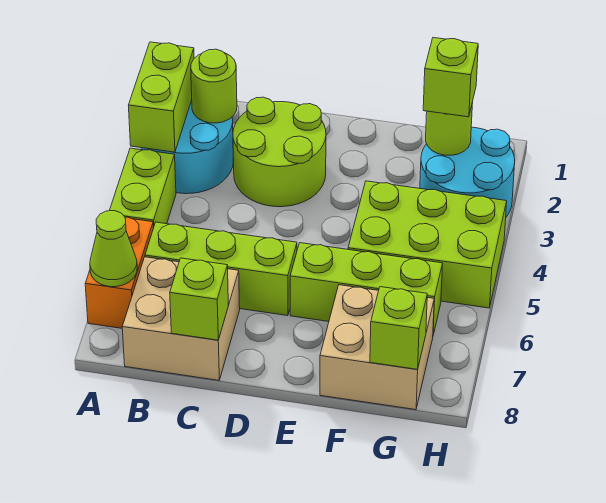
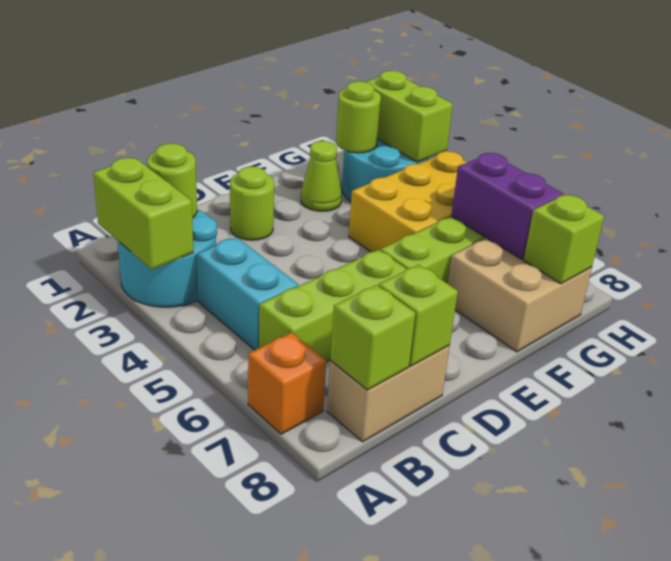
lime brick A4:A5 level 1 -> lime brick H2:H3 level 2
orange brick A6:A7 level 1 -> orange brick A7 level 1
lime cone A7 level 2 -> lime cone F2 level 1
none -> cyan brick B4:B5 level 1
tan brick B7:C8 level 1 -> tan brick B8:C8 level 1
lime round brick C2:D3 level 1 -> lime round brick D2 level 1
lime brick F4:H5 level 1 -> yellow brick F4:H5 level 1
lime brick G2 level 3 -> lime brick B8 level 2
none -> purple brick G6:G7 level 2

